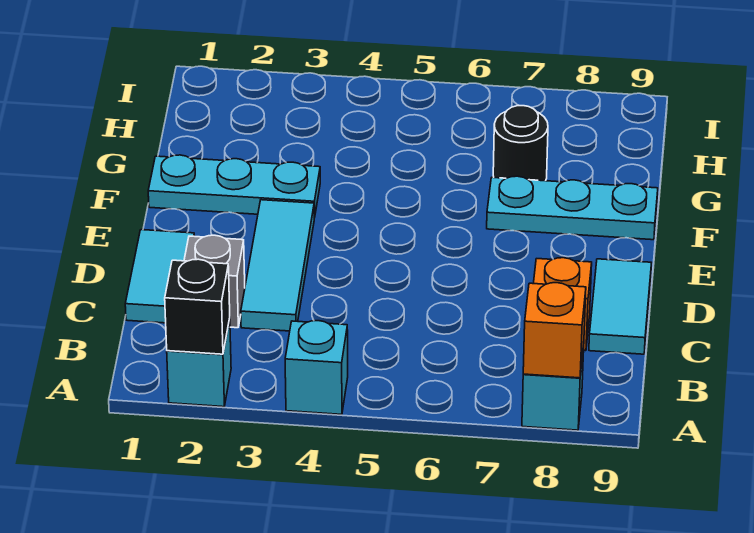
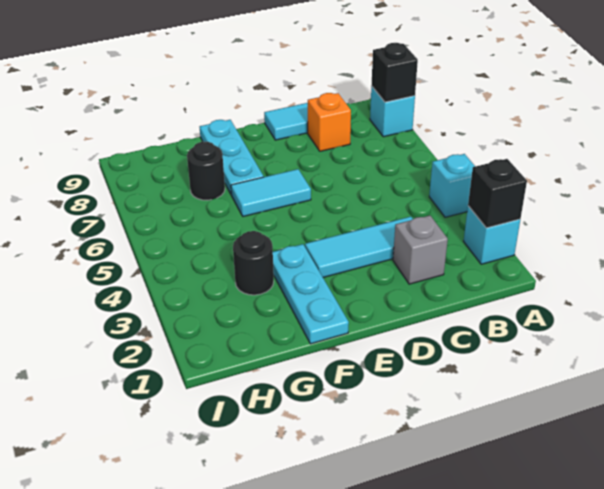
orange brick A8 level 2 -> black brick A8 level 2
cyan tile C1:D1 level 1 -> cyan tile E6:F6 level 1
none -> black round brick G3 level 1

